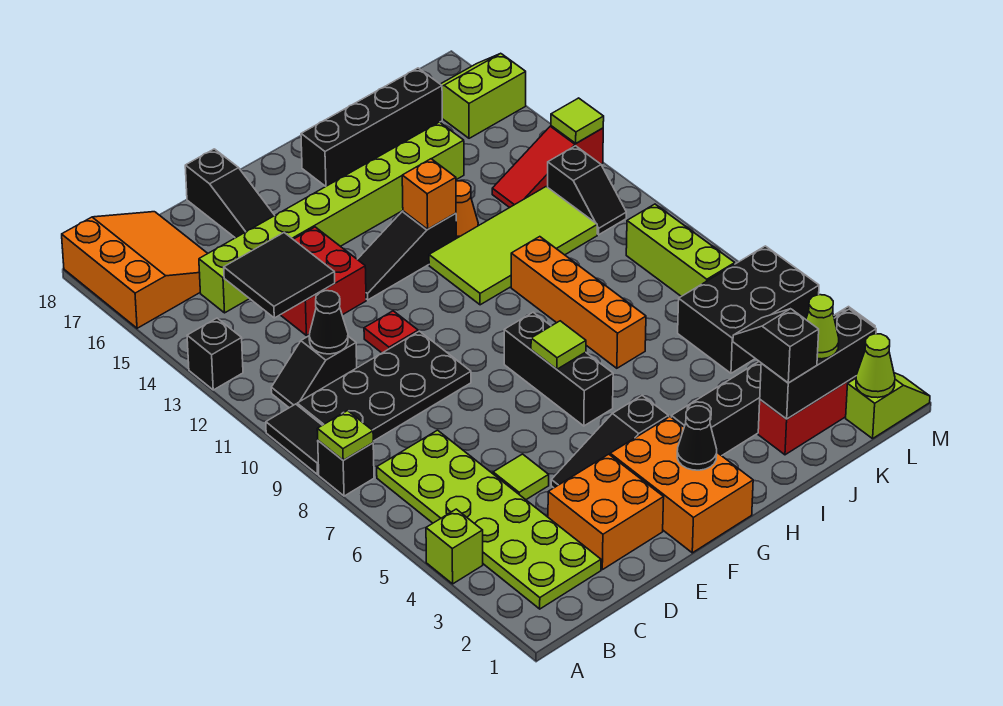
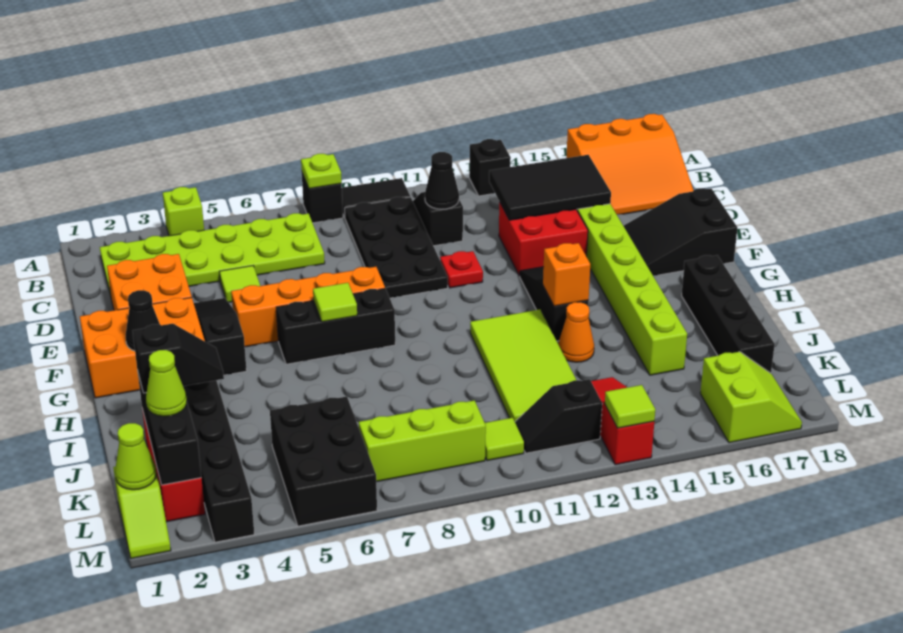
black tile C13:D14 level 2 -> black tile C13:D15 level 2
black slope E16:E18 level 1 top 18 -> black slope E16:F18 level 1 top 18
orange brick I7:I10 level 1 -> orange brick F5:F8 level 1
none -> lime tile L10 level 1

